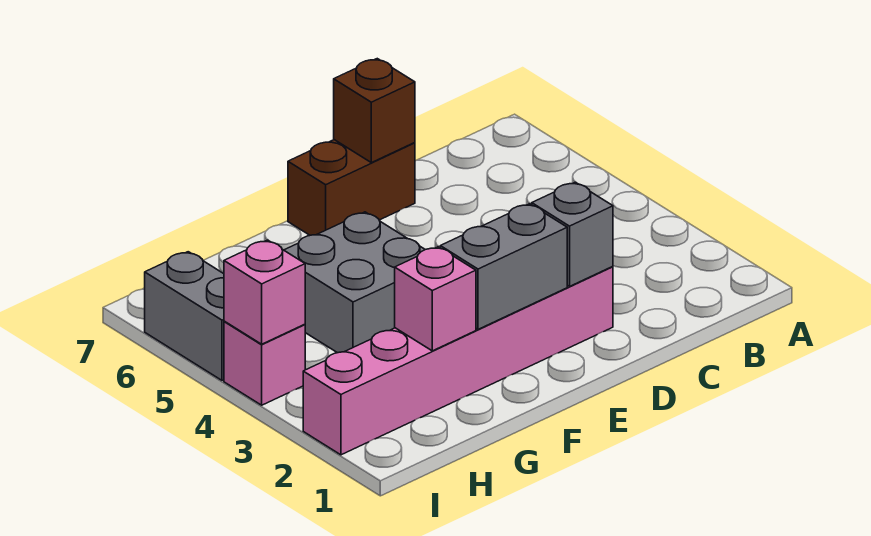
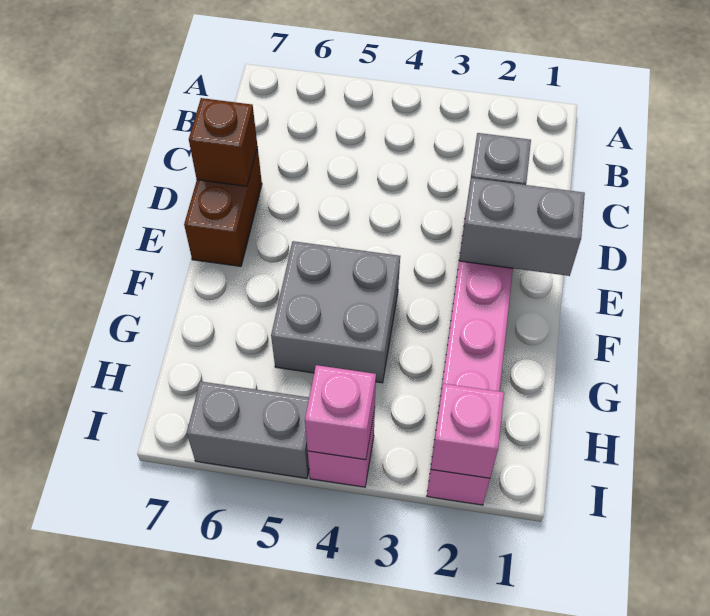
grey brick E2:F2 level 2 -> grey brick E1:E2 level 2
pink brick G2 level 2 -> pink brick I2 level 2

